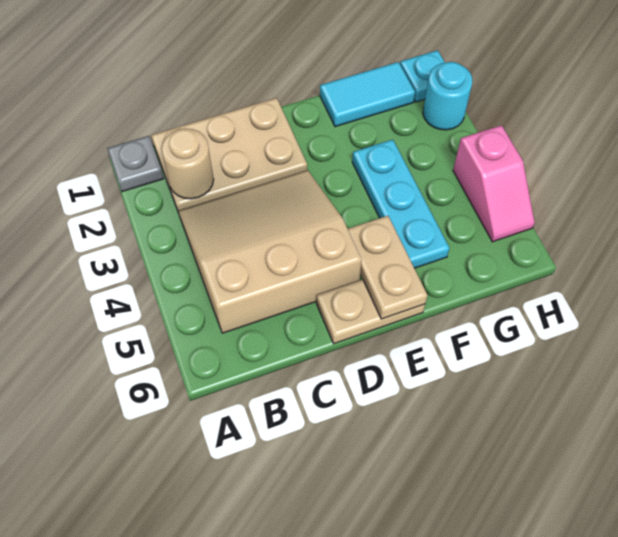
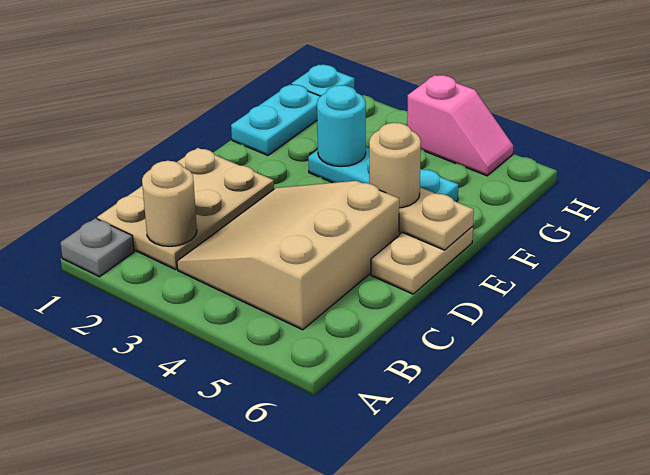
none -> tan round brick E5 level 3
cyan tile F1:G1 level 1 -> cyan plate F1:G1 level 1
cyan round brick H2 level 1 -> cyan round brick F3 level 2

